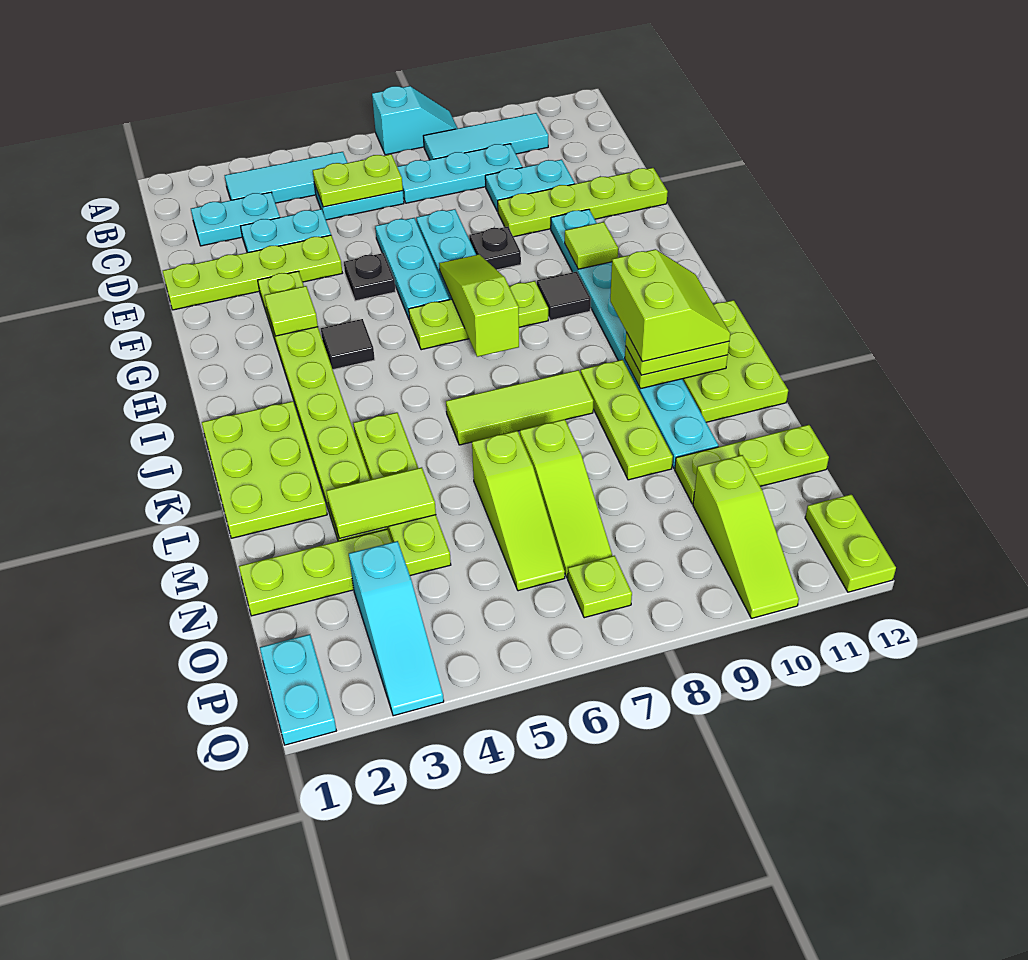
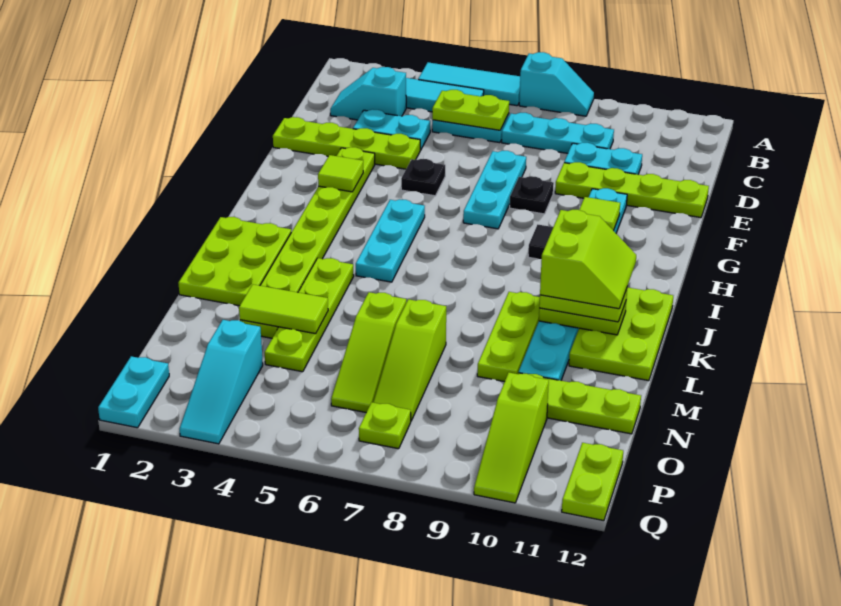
cyan tile B8:B10 level 1 -> cyan tile A4:A6 level 1
cyan plate C2:C3 level 1 -> cyan slope C2:C3 level 1 top 3
cyan plate E6:G6 level 1 -> cyan plate H5:J5 level 1
lime slope G7:I7 level 2 top I -> none
black tile H4 level 1 -> none
lime plate H6:H8 level 1 -> none
lime tile K6:K8 level 1 -> none
lime plate N1:N3 level 1 -> none

